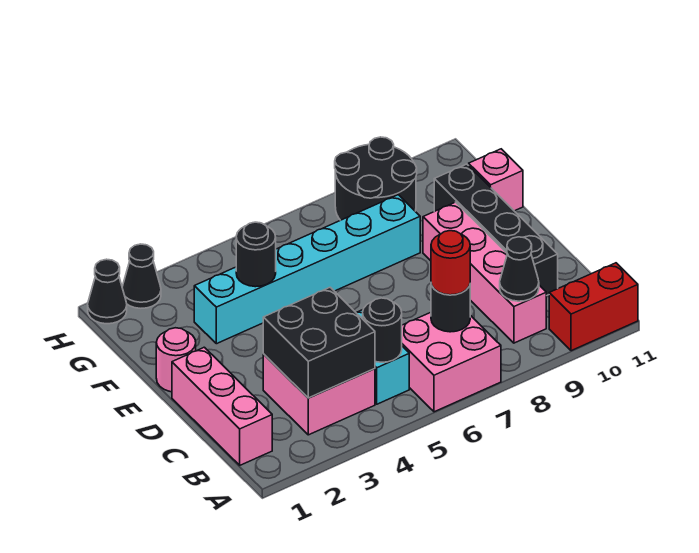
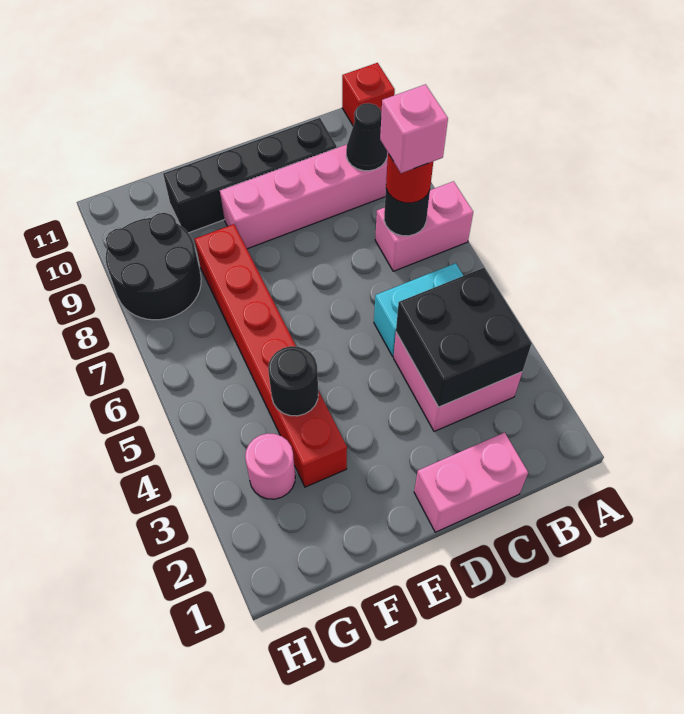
pink brick A6:B7 level 1 -> pink brick A7:B7 level 1
red brick A10:A11 level 1 -> red brick A11 level 1
pink brick B1:D1 level 1 -> pink brick C1:D1 level 1
black round brick B5 level 2 -> none
pink round brick E1 level 1 -> pink round brick G3 level 1
cyan brick F3:F8 level 1 -> red brick F3:F8 level 1
pink brick F11 level 1 -> pink brick B7 level 4
black cone H1 level 1 -> none
black cone H2 level 1 -> none

